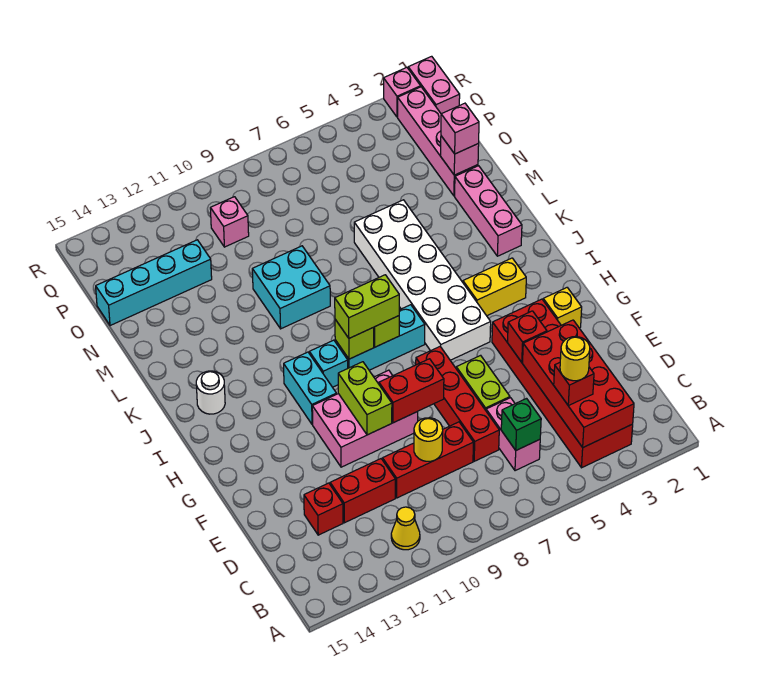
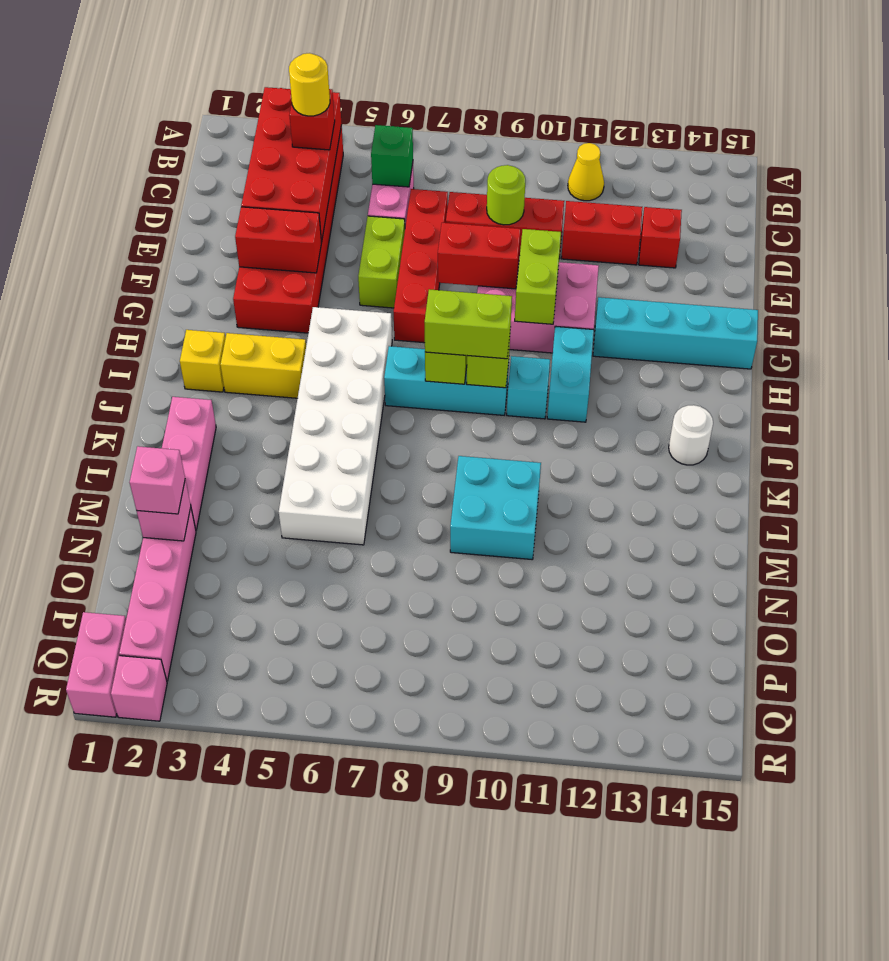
yellow round brick D9 level 2 -> lime round brick D9 level 2
red brick F4 level 2 -> red brick F3:F4 level 2
yellow brick G2 level 1 -> yellow brick I2 level 1
cyan brick O12:O15 level 1 -> cyan brick G12:G15 level 1
pink brick P10 level 1 -> none

